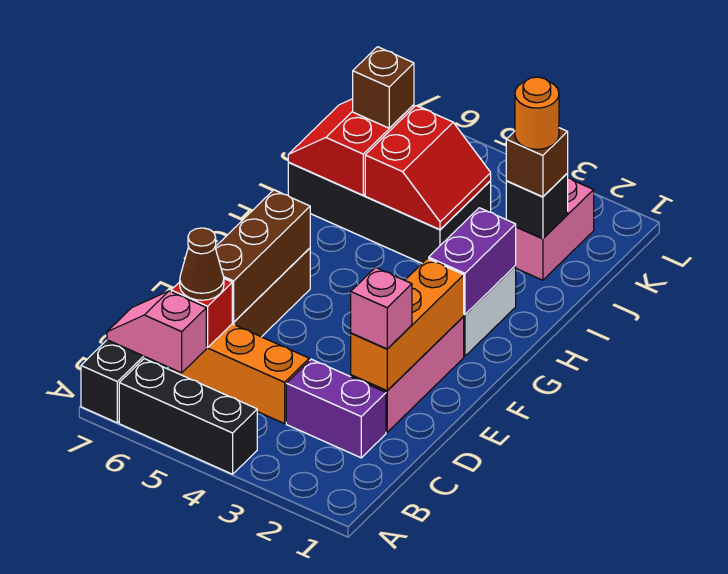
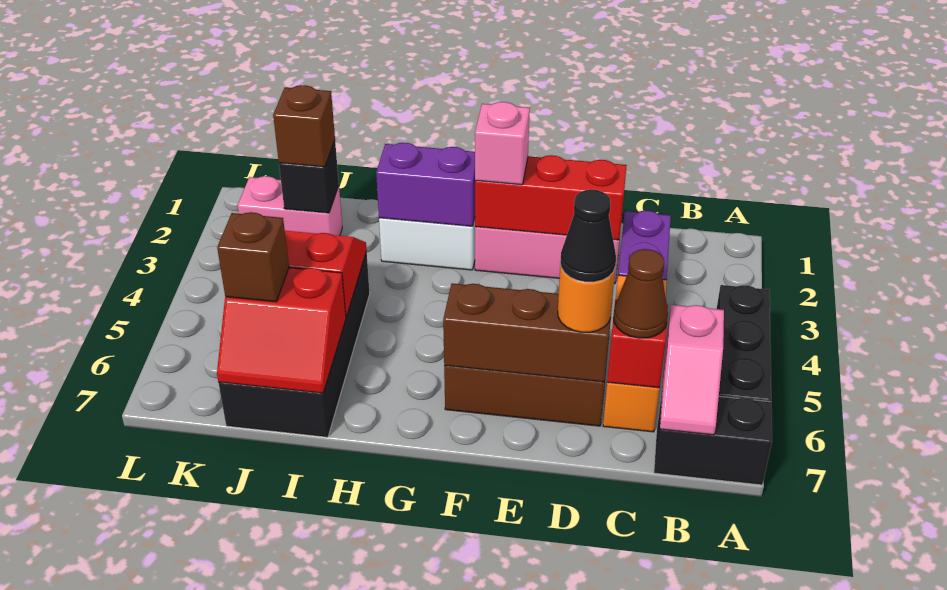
orange brick D2:F2 level 2 -> red brick D2:F2 level 2
pink brick D2 level 3 -> pink brick F2 level 3
none -> black cone D6 level 4
orange round brick J2 level 4 -> orange round brick D6 level 3

